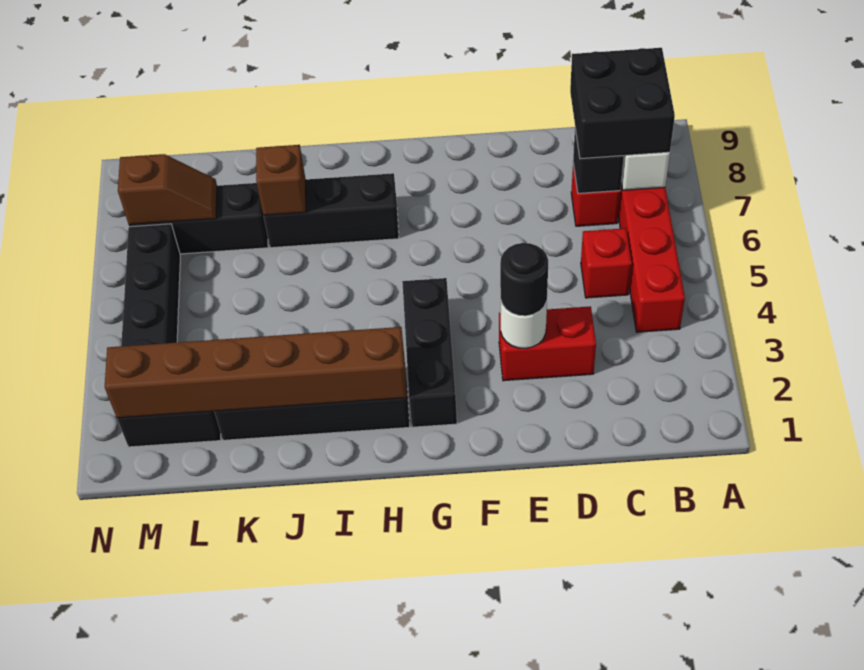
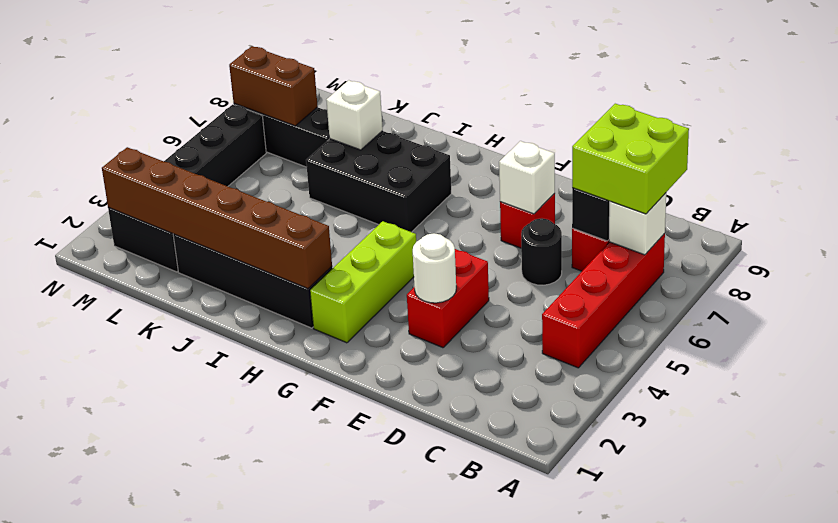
black brick B7:C8 level 3 -> lime brick B7:C8 level 3
red brick C5 level 1 -> red brick E7 level 1
red brick D3:E3 level 1 -> red brick E3:E4 level 1
black round brick E3 level 3 -> black round brick D6 level 1
none -> white brick E7 level 2
black brick G2:G4 level 1 -> lime brick G2:G4 level 1
black brick H7:J7 level 1 -> black brick H6:J7 level 1
brown brick J7 level 2 -> white brick J7 level 2
brown slope L7:M7 level 2 top M -> brown brick L7:M7 level 2

